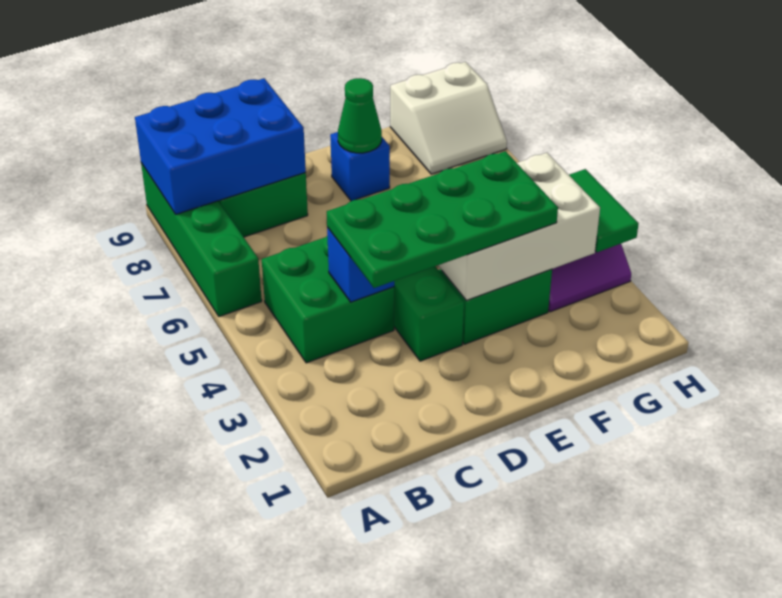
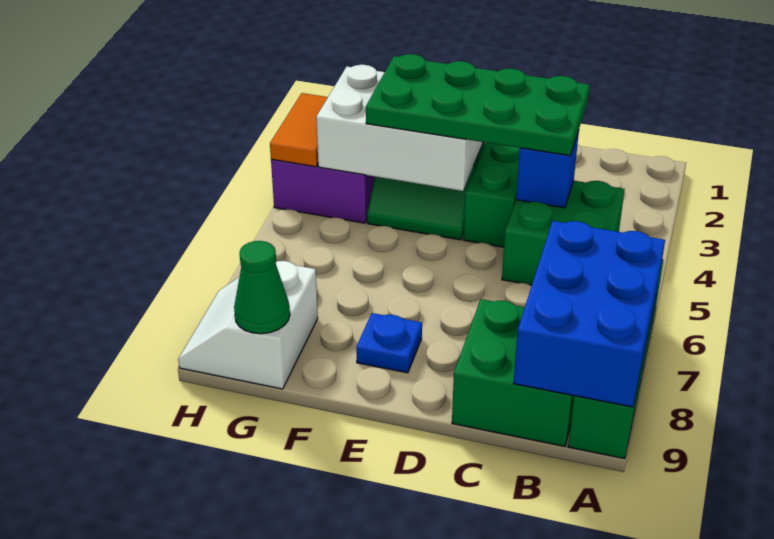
blue brick A8:C9 level 2 -> blue brick A7:B9 level 2
blue brick E8 level 1 -> blue plate E8 level 1
green cone E8 level 2 -> green cone G9 level 2
white slope G8:H9 level 1 top 9 -> white slope G8:H9 level 1 top G
green tile H3:H4 level 2 -> orange tile H3:H4 level 2

